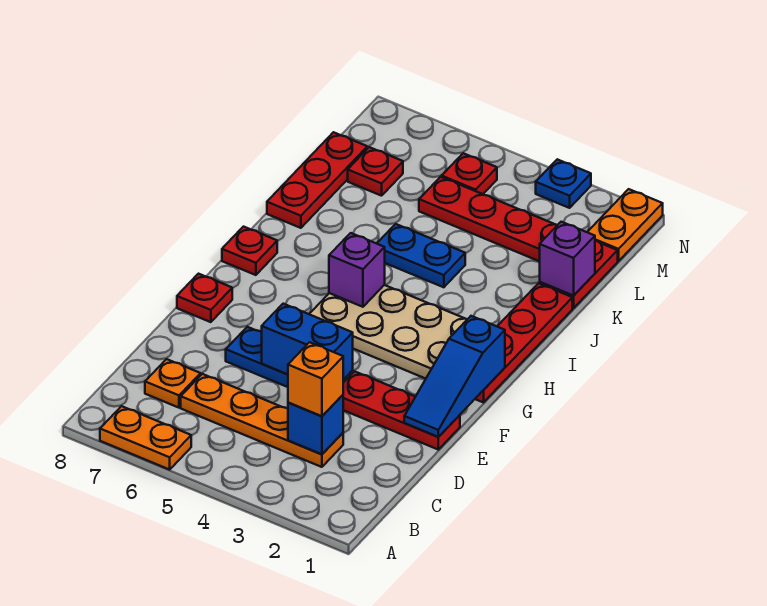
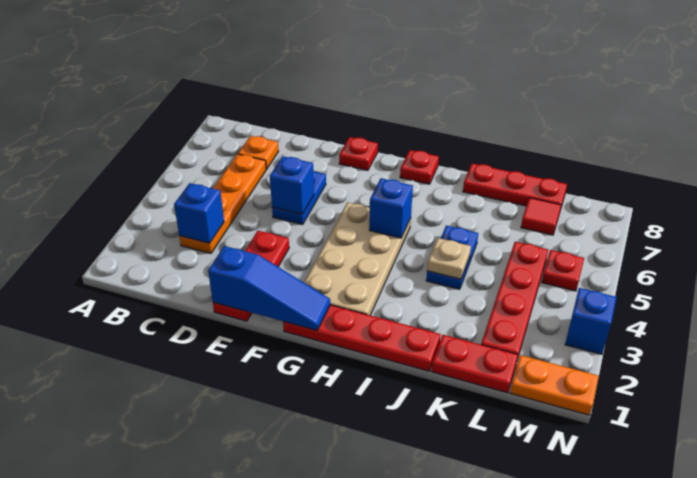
orange plate A6:A7 level 1 -> none
orange brick C3 level 3 -> none
blue slope E1:G1 level 2 top G -> blue slope E1:G1 level 2 top E
blue brick E4:E5 level 2 -> blue brick E5 level 2
purple brick H5 level 2 -> blue brick H5 level 2
none -> tan plate J4 level 2
purple brick K1 level 2 -> none
red plate L7 level 1 -> red tile L7 level 1
blue plate N3 level 1 -> blue brick N3 level 1

